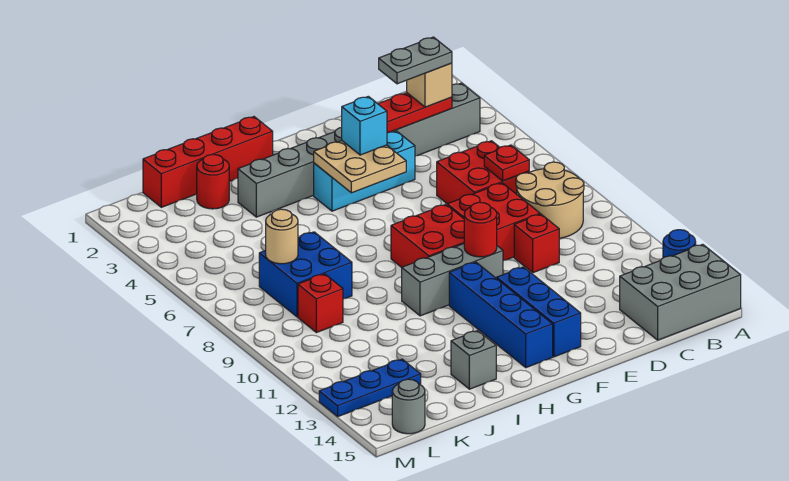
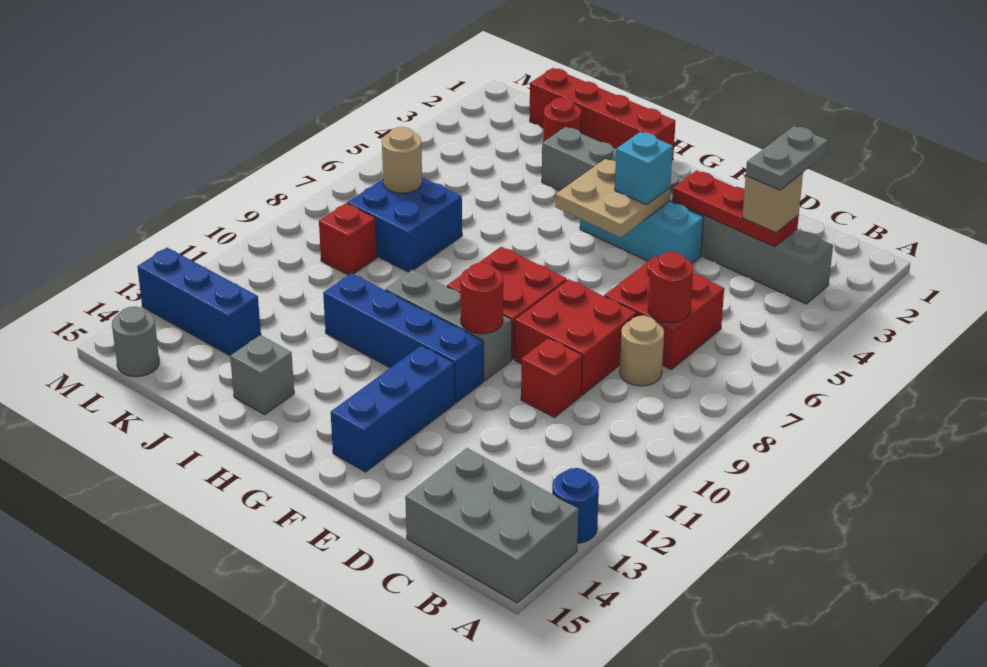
tan round brick B8:C9 level 1 -> tan round brick C8 level 1
grey plate C3:D3 level 4 -> grey plate C2:C3 level 4
red plate C7 level 2 -> red round brick C7 level 2
blue brick G11:G14 level 1 -> blue brick F11:I11 level 1
blue plate K13:M13 level 1 -> blue brick K13:M13 level 1

